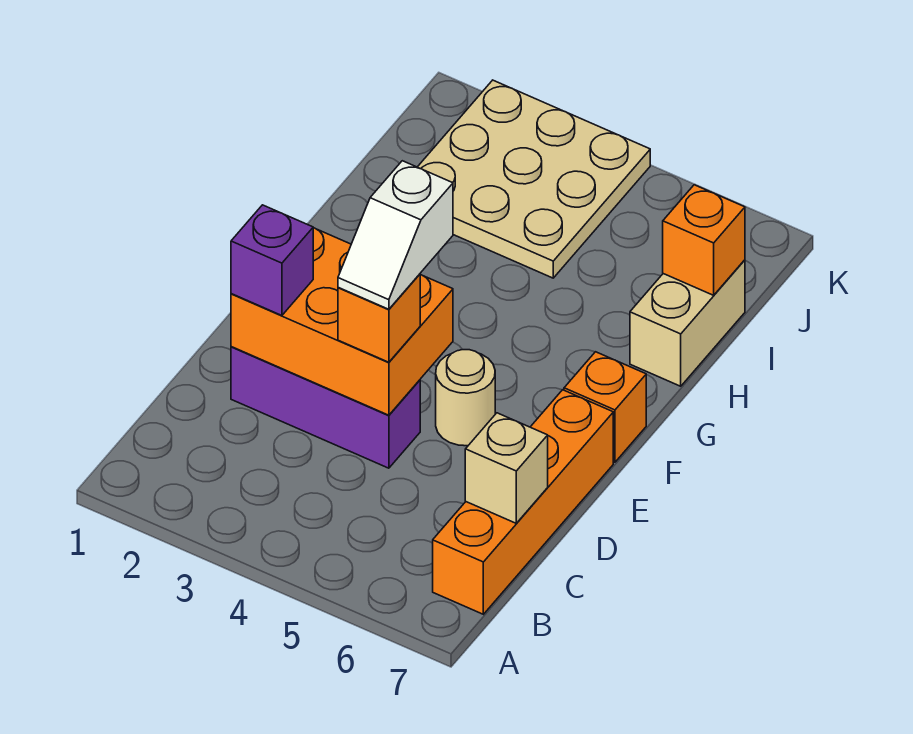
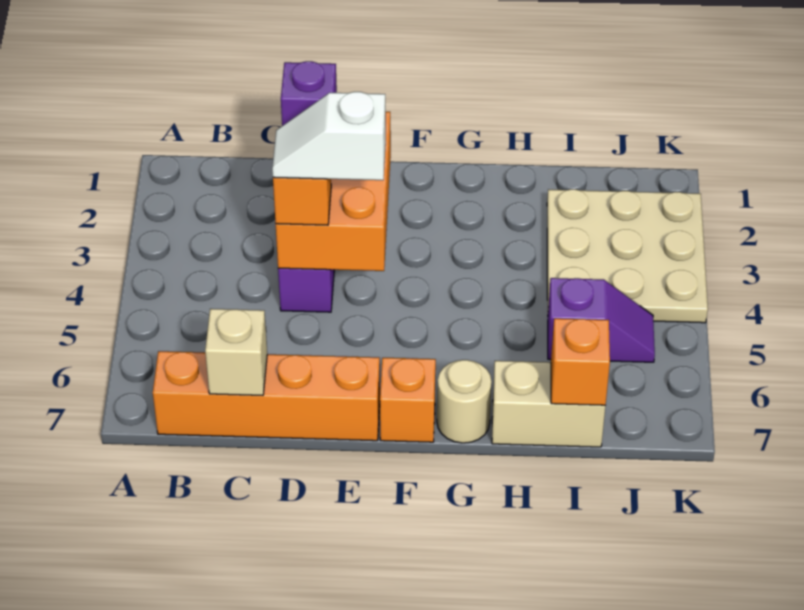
tan round brick E5 level 1 -> tan round brick G7 level 1
none -> purple slope I5:J5 level 1 top I

